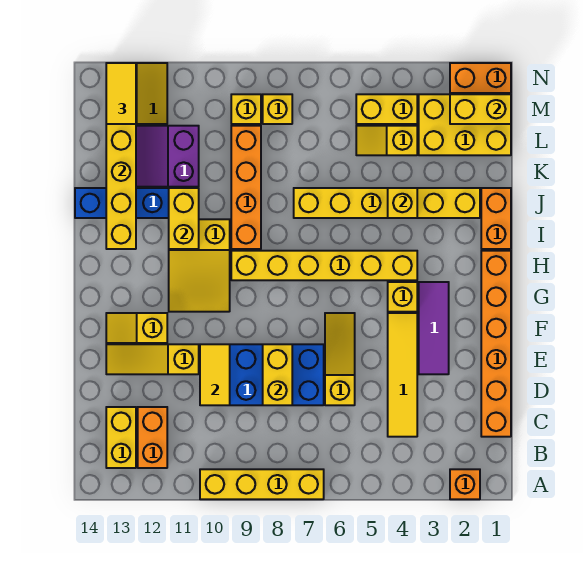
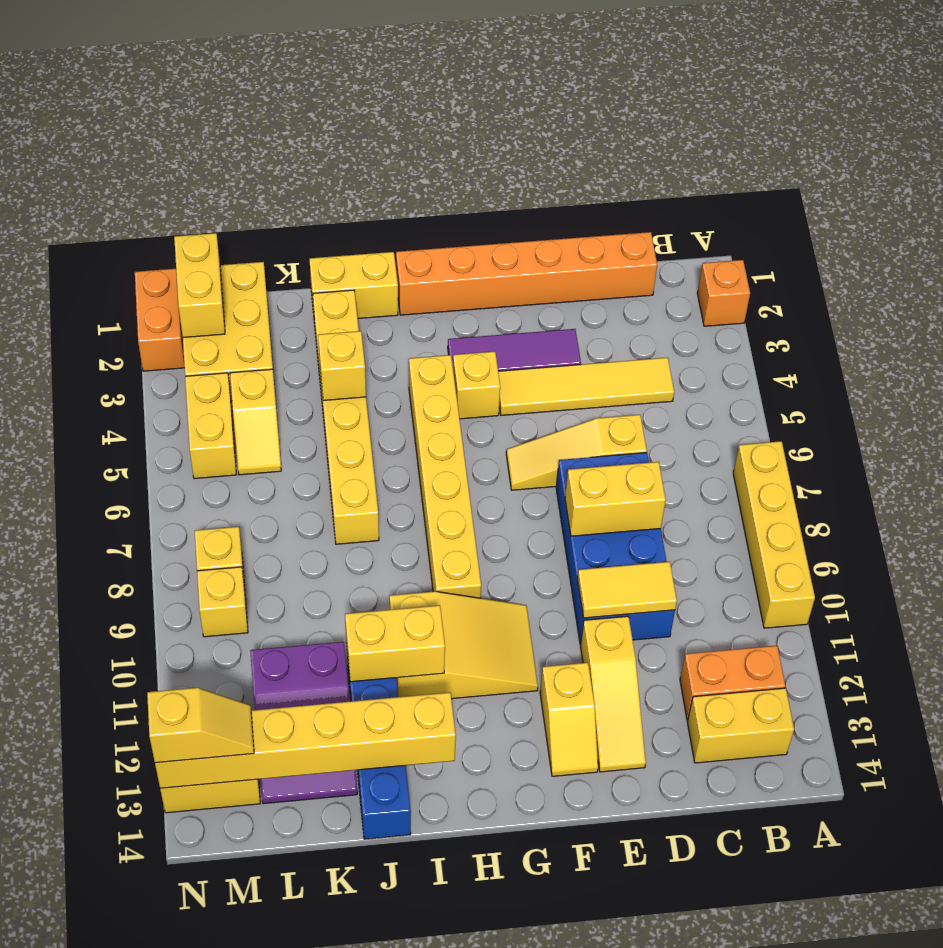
orange brick I1:J1 level 1 -> yellow brick I1:J1 level 1
orange brick I9:L9 level 1 -> none
yellow tile M13:N13 level 3 -> yellow slope M13:N13 level 3 top N

